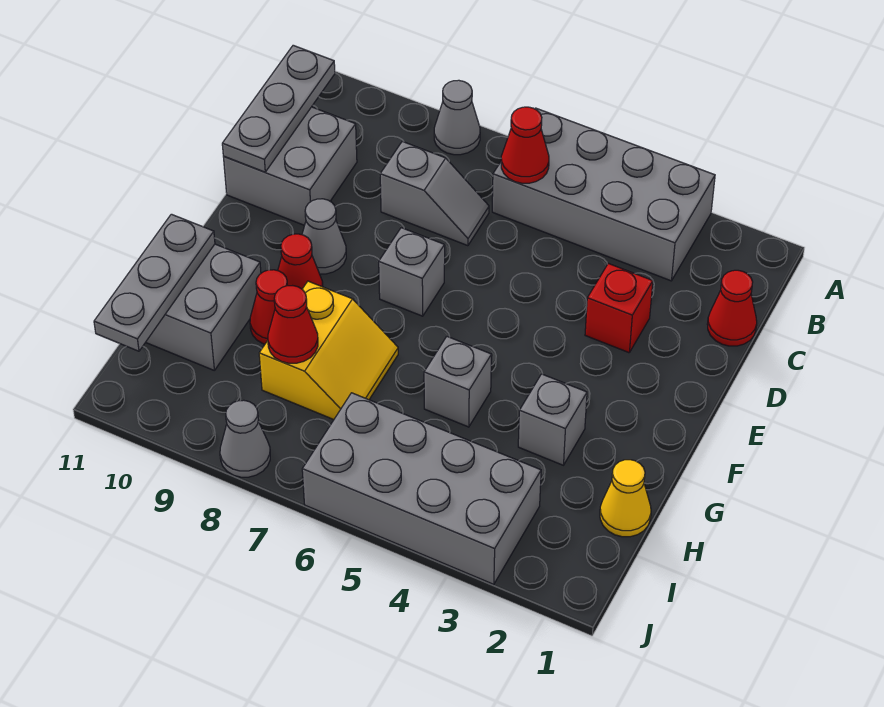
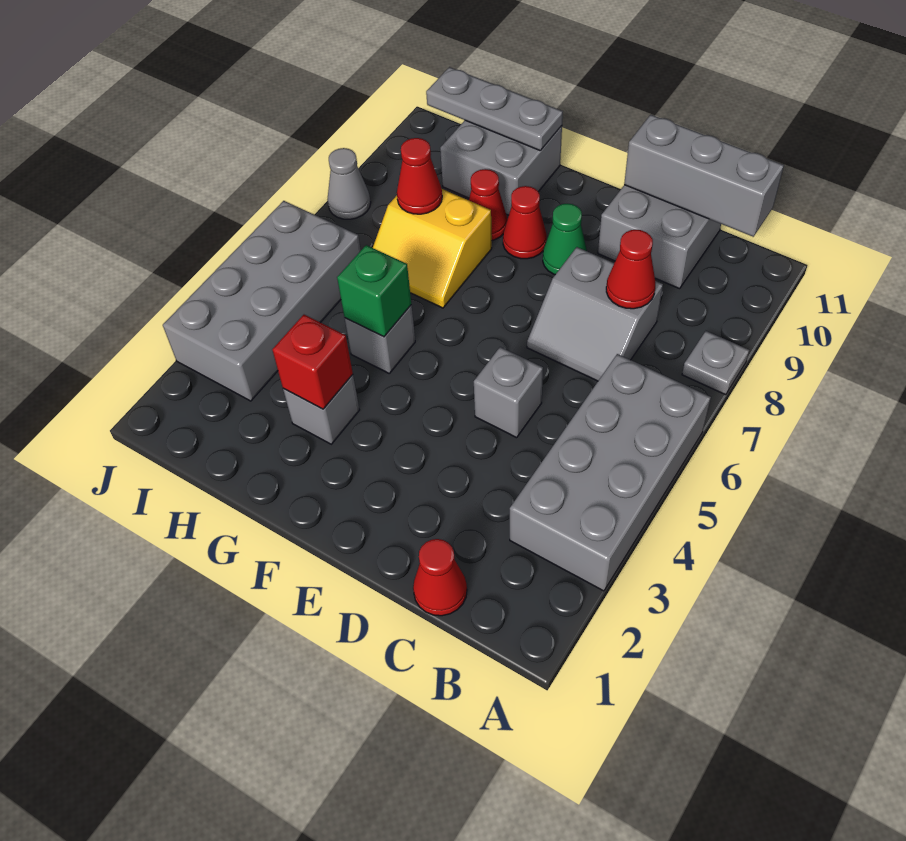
grey cone A8 level 1 -> grey plate A8 level 1
red cone B6 level 2 -> red cone C8 level 2
grey plate B11:D11 level 2 -> grey brick B11:D11 level 2
grey slope C7:C8 level 1 top 8 -> grey slope C7:D8 level 1 top 8
red brick D3 level 1 -> red brick G3 level 2
grey brick E7 level 1 -> grey brick D5 level 1
grey cone E9 level 1 -> green cone E9 level 1
none -> green brick G5 level 2
yellow cone H1 level 1 -> none

